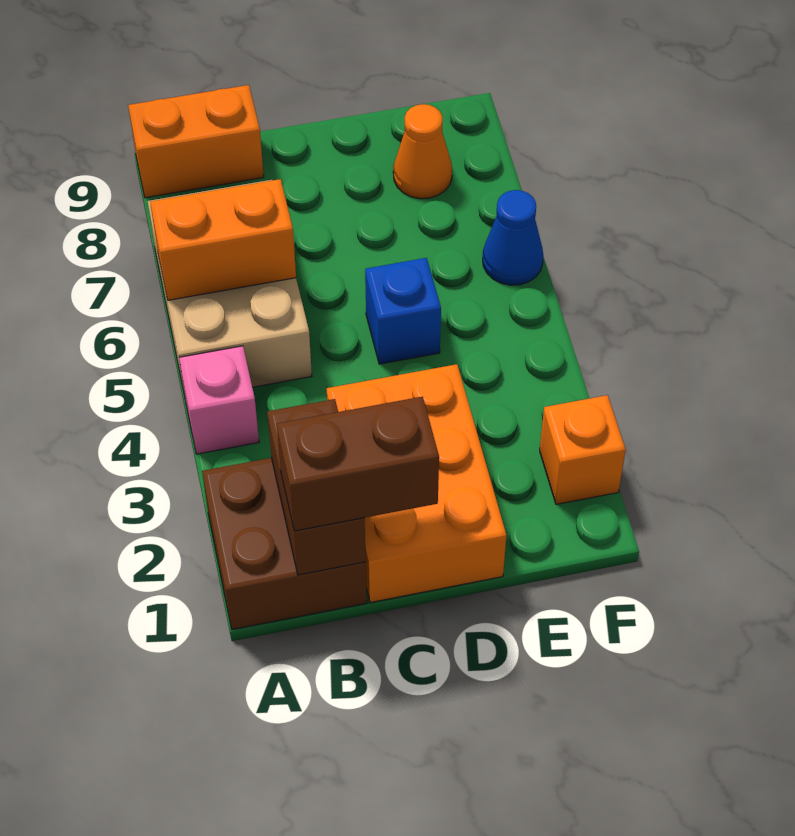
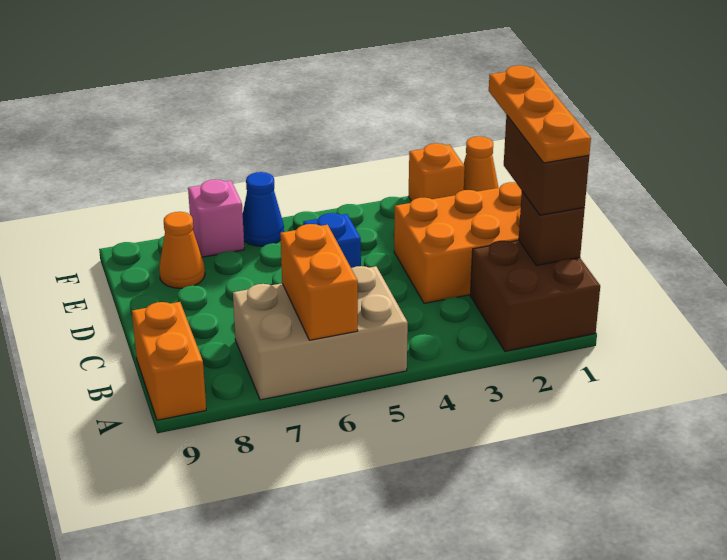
pink brick A4 level 1 -> pink brick F7 level 1
brown brick B1:B2 level 2 -> brown brick B1 level 2
none -> orange plate B1:D1 level 4
none -> orange cone F1 level 1

